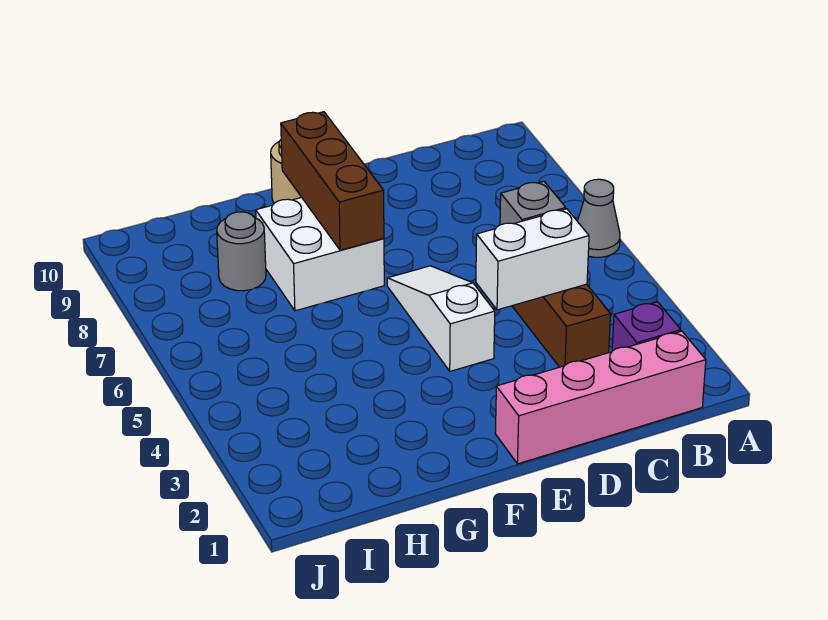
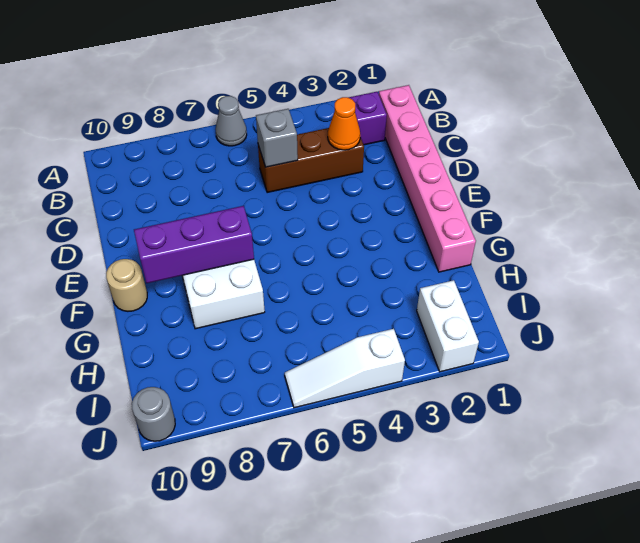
pink brick B1:E1 level 1 -> pink brick B1:G1 level 1
none -> orange cone C3 level 2
white brick C4:D4 level 2 -> white brick I2:J2 level 1
white slope E4:E6 level 1 top 4 -> white slope J4:J6 level 1 top 4
brown brick F7:F9 level 2 -> purple brick F7:F9 level 2
grey round brick H8 level 1 -> grey round brick J10 level 1

